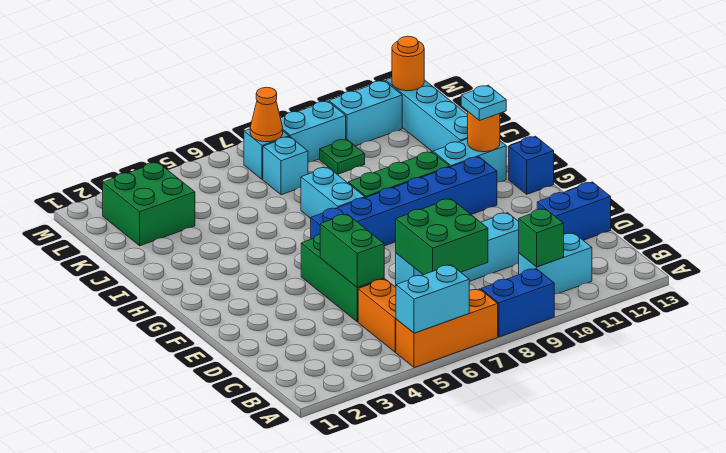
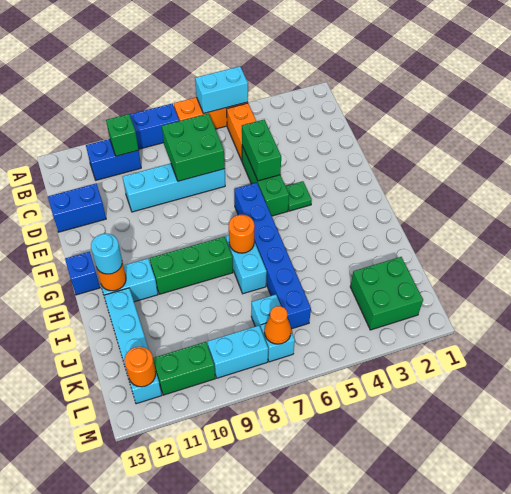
cyan brick B10:B11 level 1 -> blue brick B10:B11 level 1
blue brick G6:G11 level 1 -> blue brick F6:K6 level 1
none -> orange round brick H7 level 2
cyan plate H12 level 3 -> cyan round brick H12 level 3
green plate K9 level 1 -> green plate F4 level 1
cyan brick L10:L11 level 1 -> green brick L10:L11 level 1

